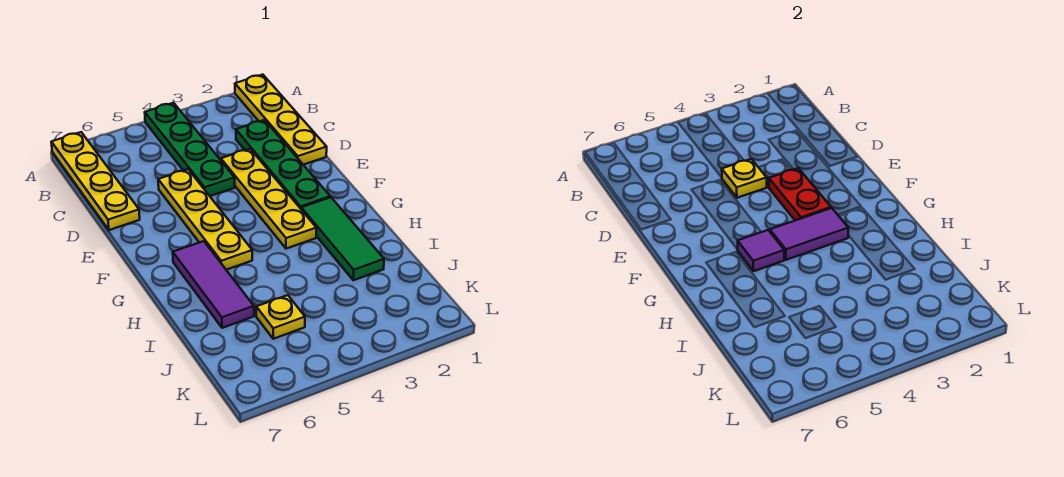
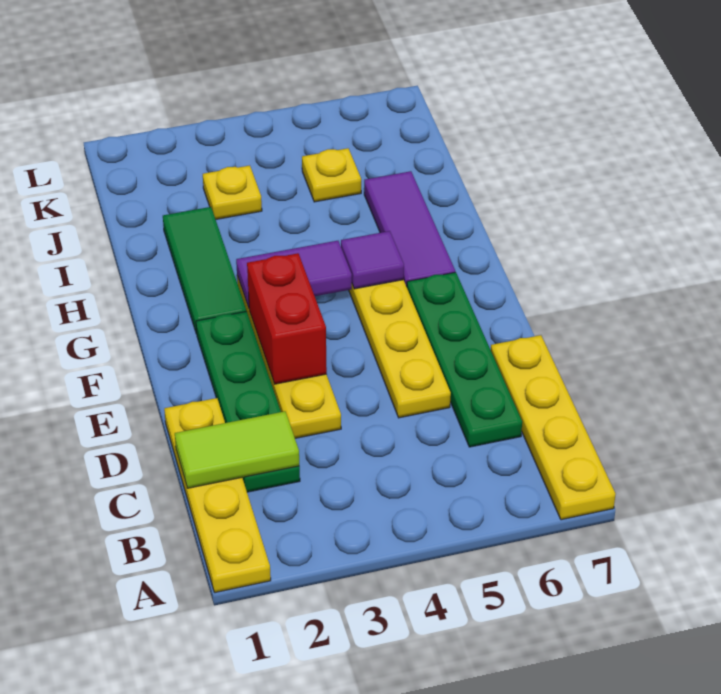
green plate A4:D4 level 1 -> green plate C6:F6 level 1
none -> lime tile C1:C2 level 2
yellow plate D4 level 2 -> yellow plate J3 level 1
red plate E3:F3 level 2 -> red brick E3:F3 level 2

